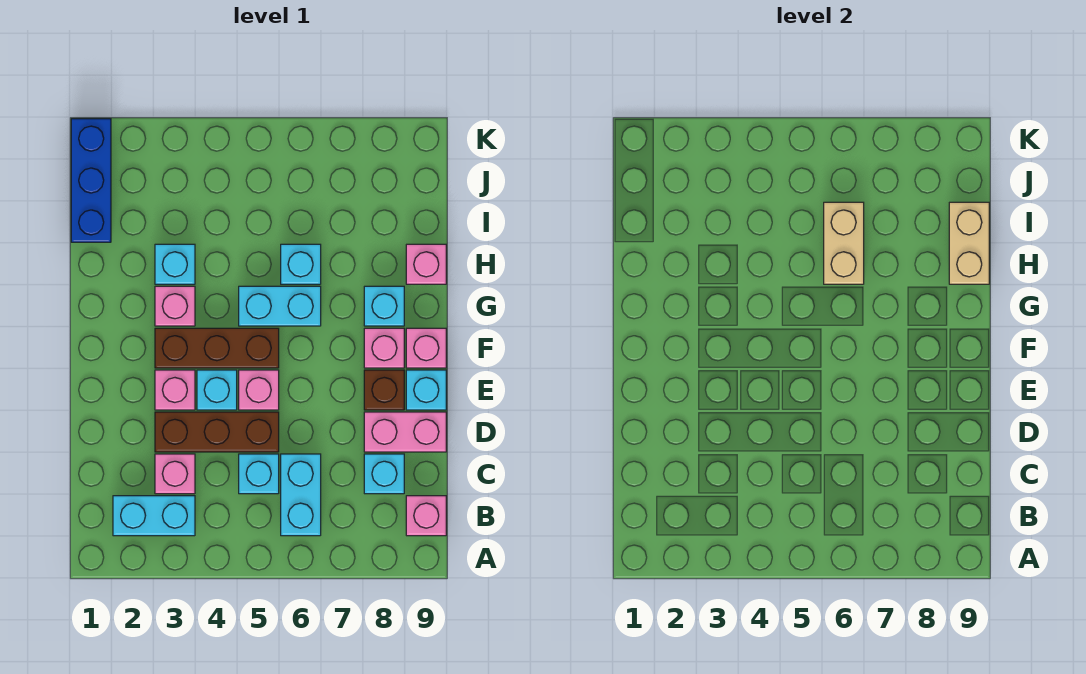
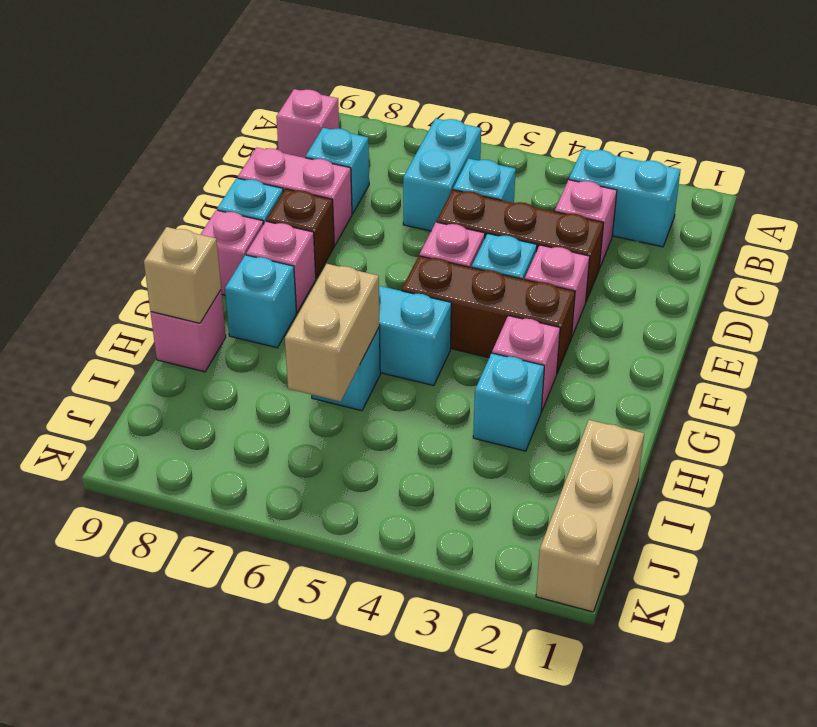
tan brick H9:I9 level 2 -> tan brick H9 level 2
blue brick I1:K1 level 1 -> tan brick I1:K1 level 1

